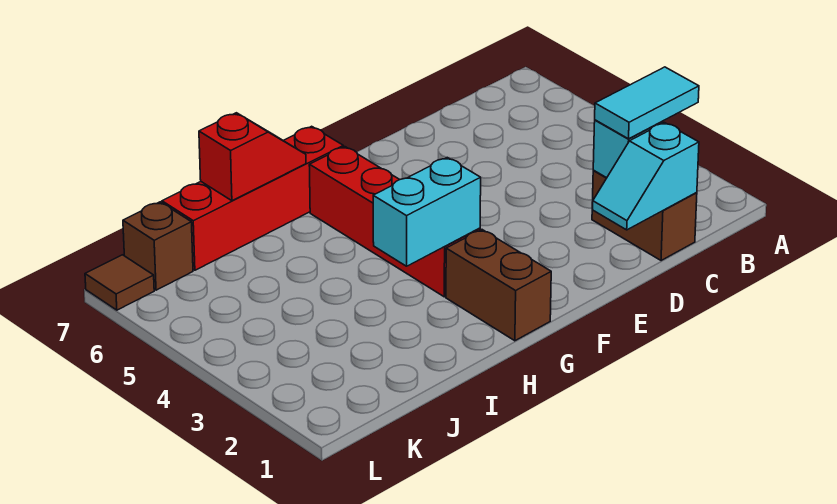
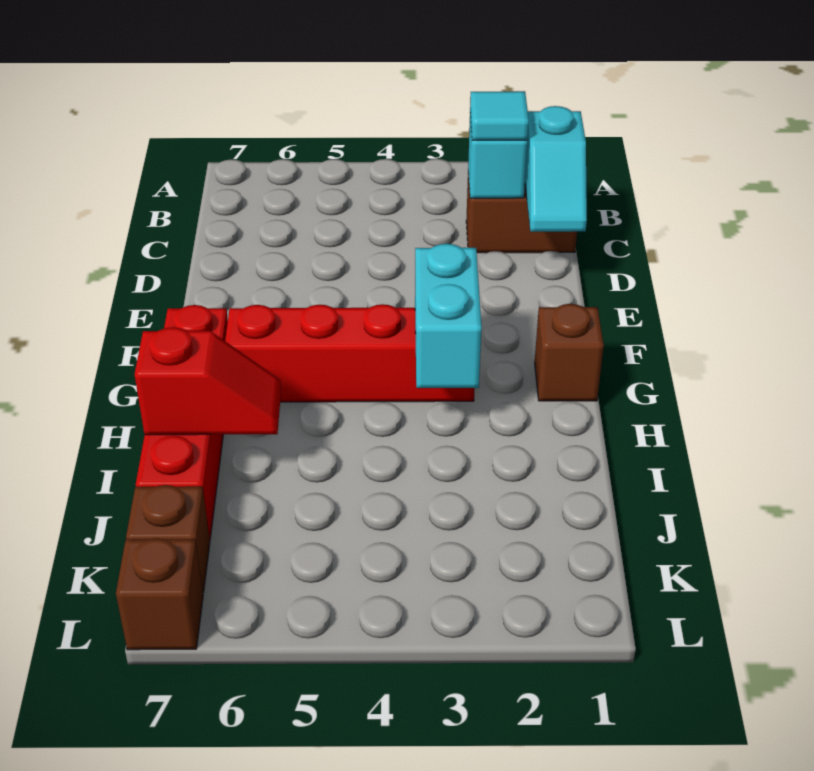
cyan tile B2:C2 level 3 -> cyan tile C2 level 3
brown brick G1:G2 level 1 -> brown brick G1 level 1
red slope H7:I7 level 2 top I -> red slope I6:I7 level 2 top 7
brown tile L7 level 1 -> brown brick L7 level 1

